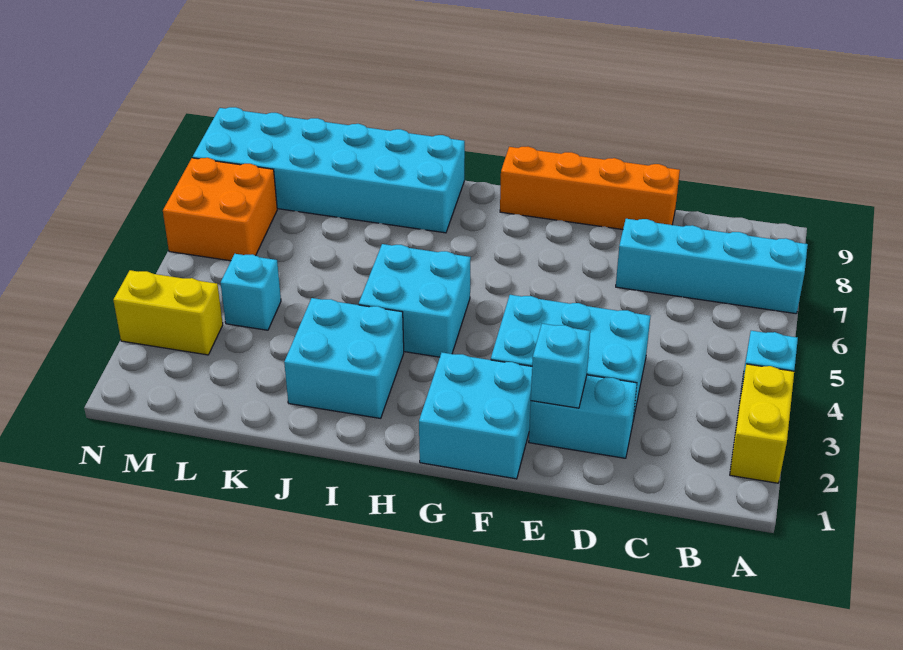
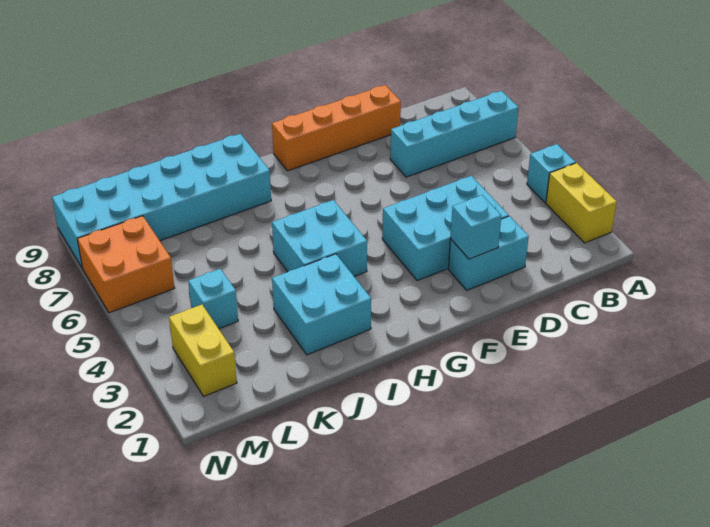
cyan brick F1:G2 level 1 -> none
yellow brick M3:N3 level 1 -> yellow brick M2:M3 level 1

